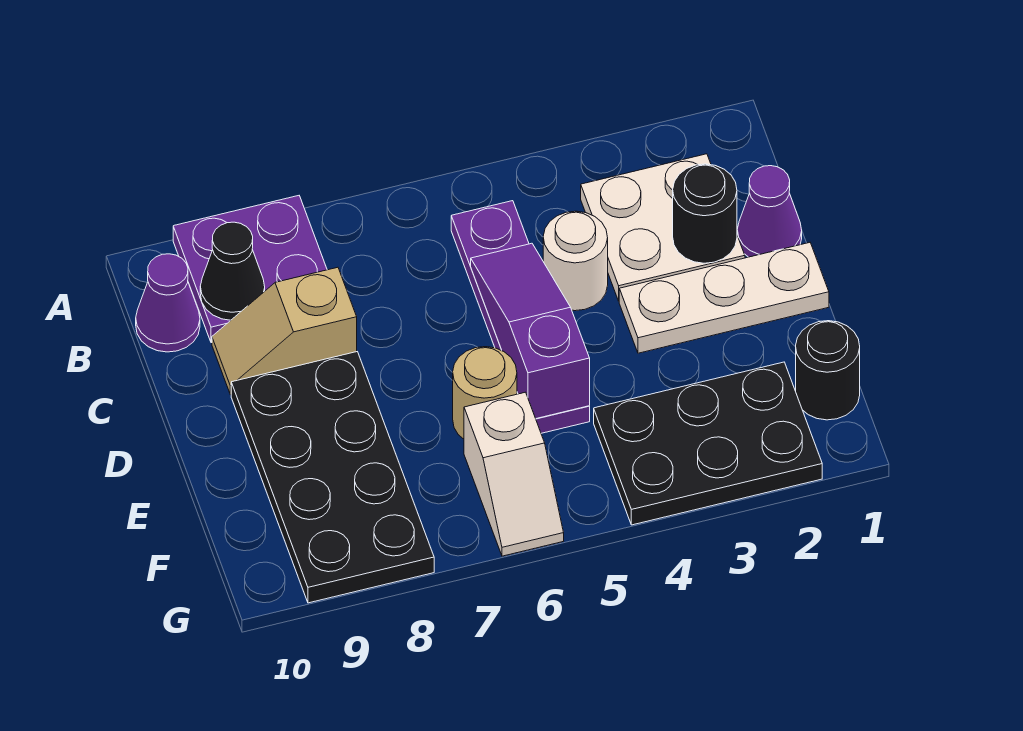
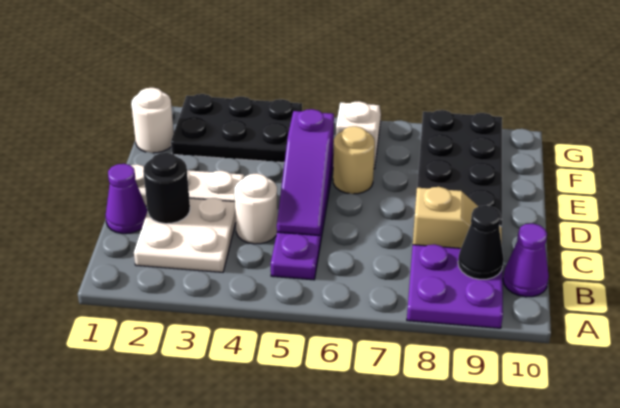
black round brick F1 level 1 -> white round brick F1 level 1

